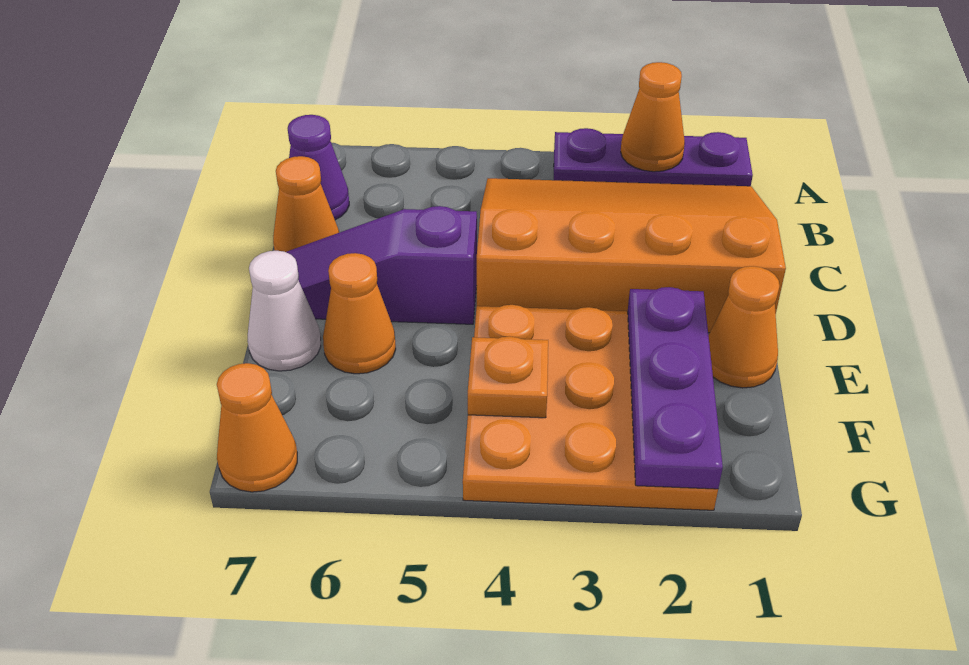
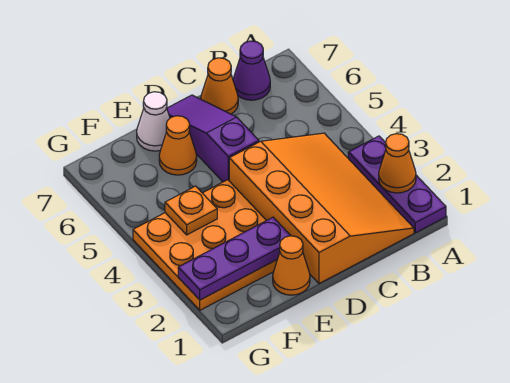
orange cone G7 level 1 -> none

